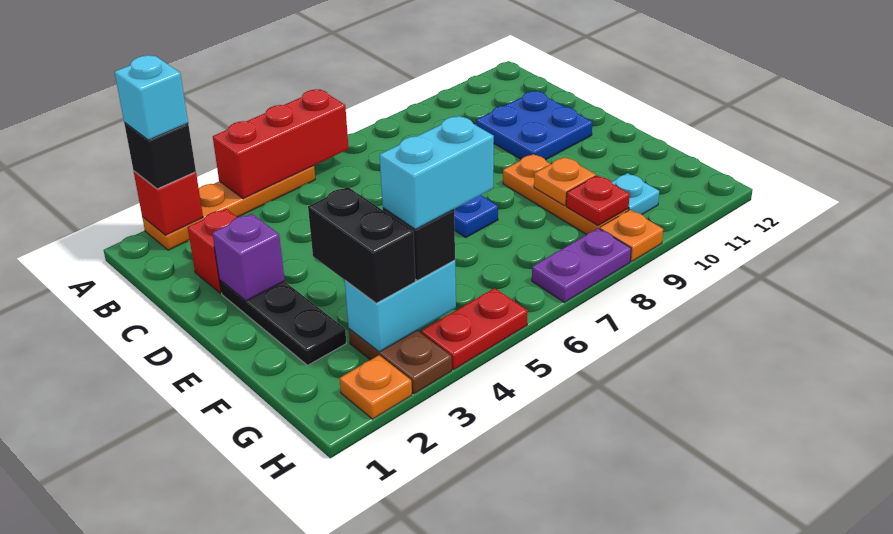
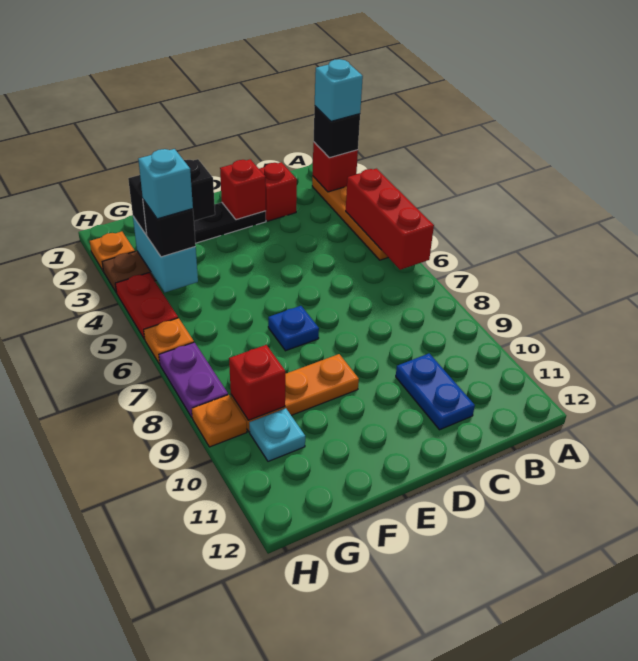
blue plate C10:D11 level 1 -> blue plate C10:C11 level 1
purple brick D2 level 2 -> red brick D2 level 2
orange plate F9 level 2 -> orange plate H6 level 1
cyan brick G4:G5 level 4 -> cyan brick G4 level 4
red plate G9 level 2 -> red brick G9 level 2

